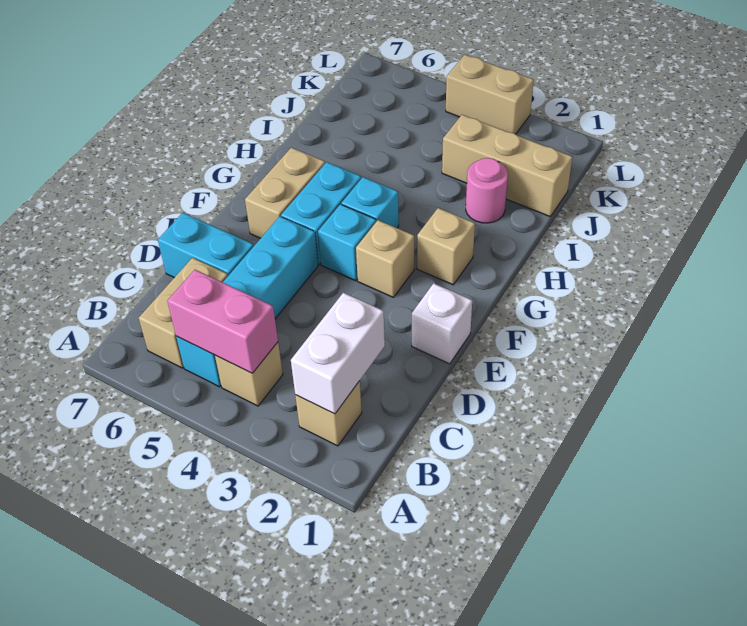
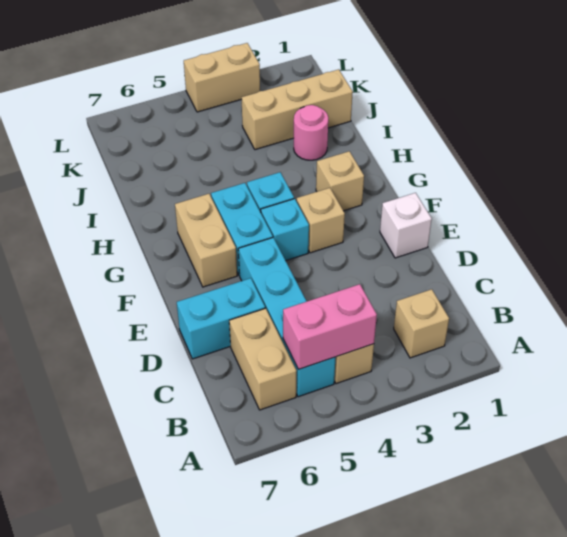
white brick B2:C2 level 2 -> none

